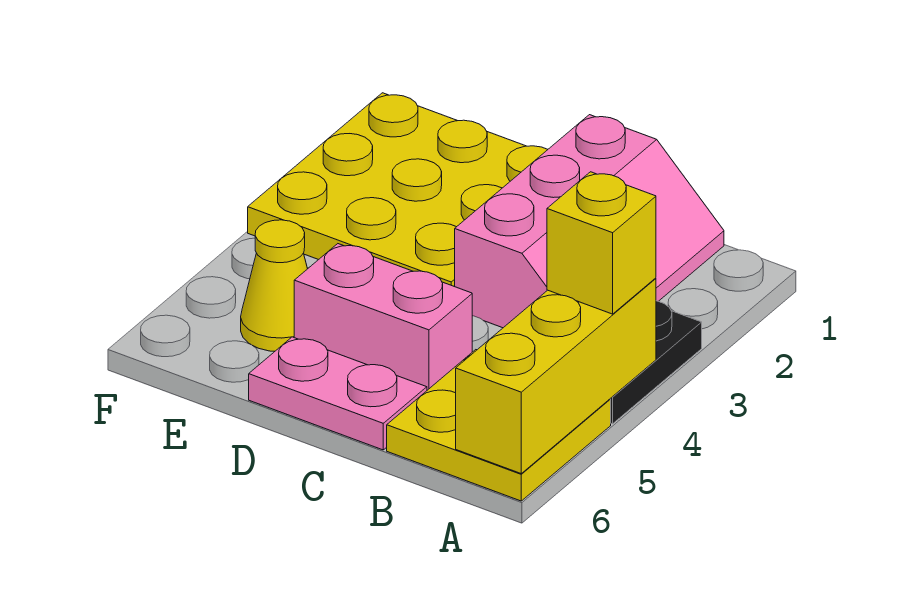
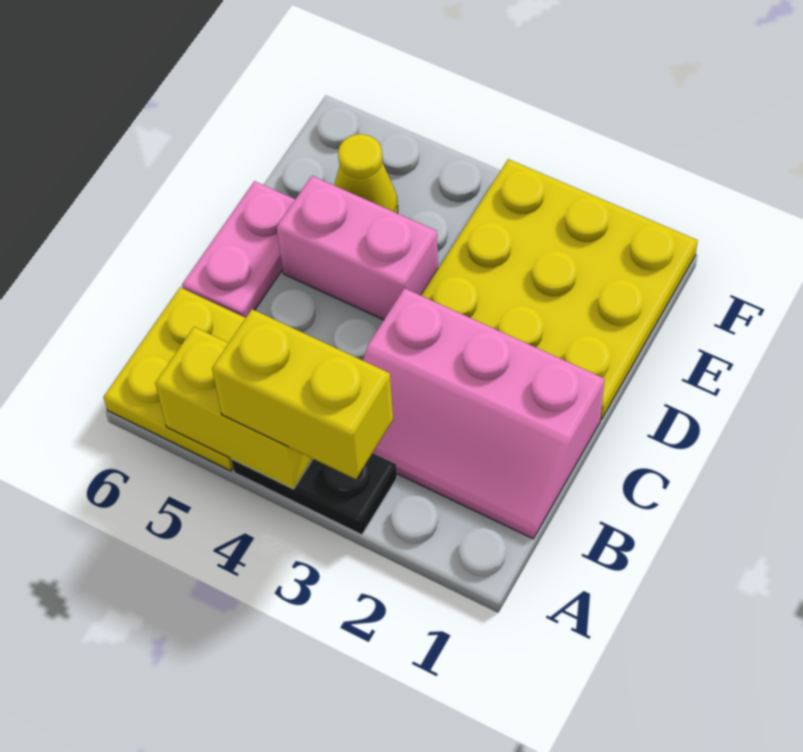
yellow brick A4:A6 level 2 -> yellow brick A4:A5 level 2
yellow brick A4 level 3 -> yellow brick A3:A4 level 3
pink brick C5:D5 level 1 -> pink brick D4:D5 level 1

